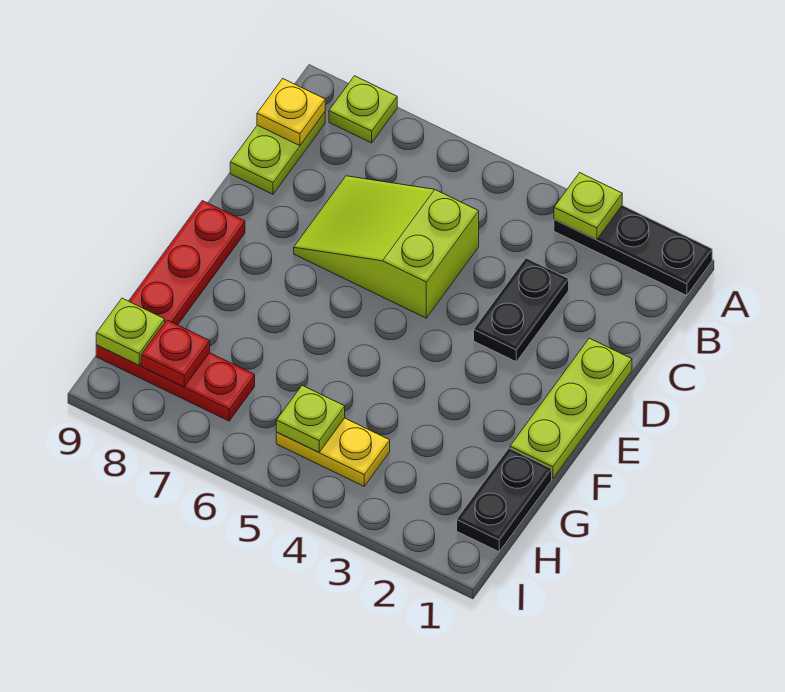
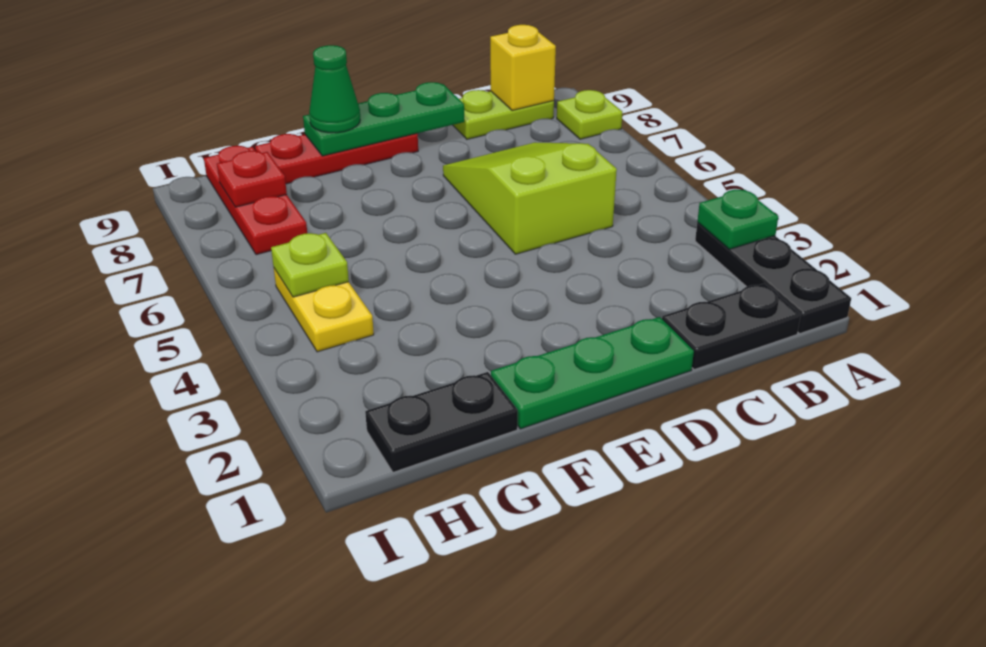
lime plate A3 level 2 -> green plate A3 level 2
yellow plate B9 level 2 -> yellow brick B9 level 2
black plate C3:D3 level 1 -> black plate B1:C1 level 1
lime plate D1:F1 level 1 -> green plate D1:F1 level 1
none -> green plate D9:F9 level 2
none -> green cone F9 level 3
lime plate H9 level 2 -> none

